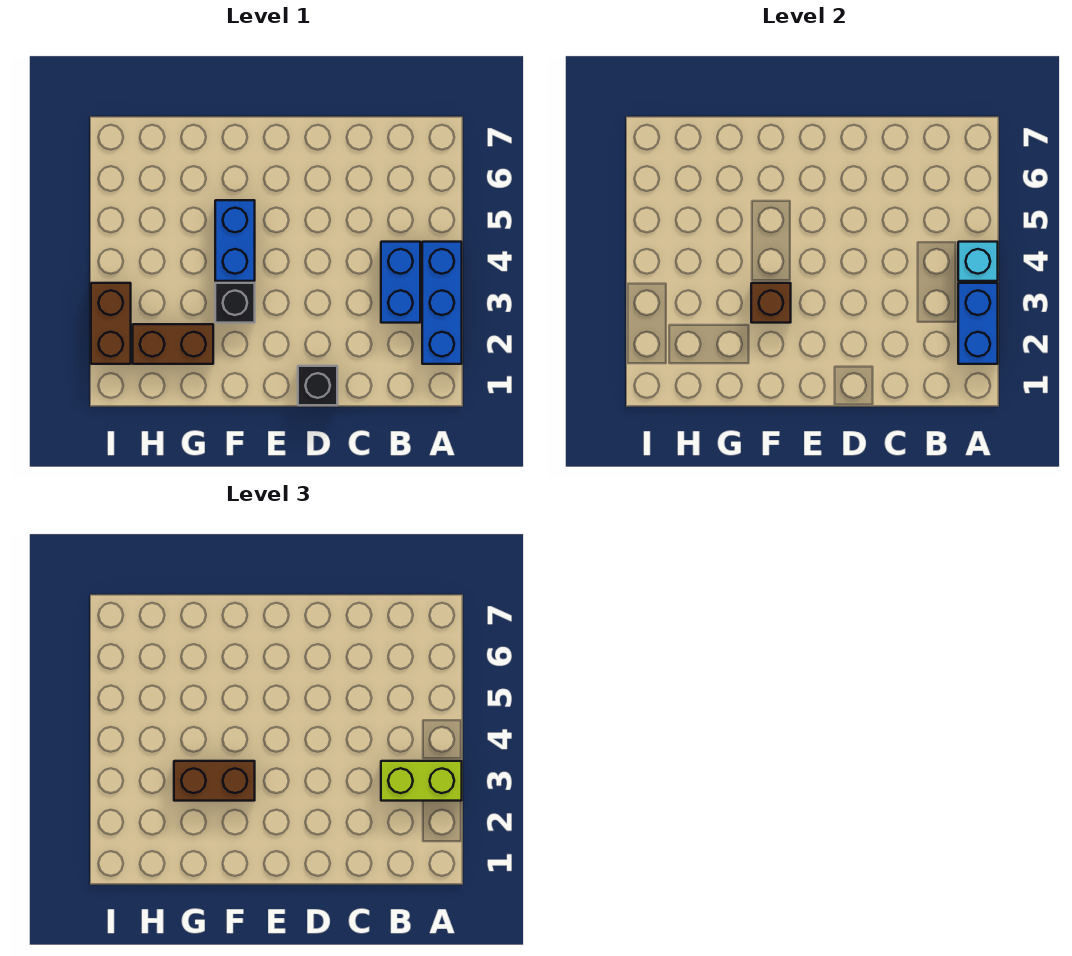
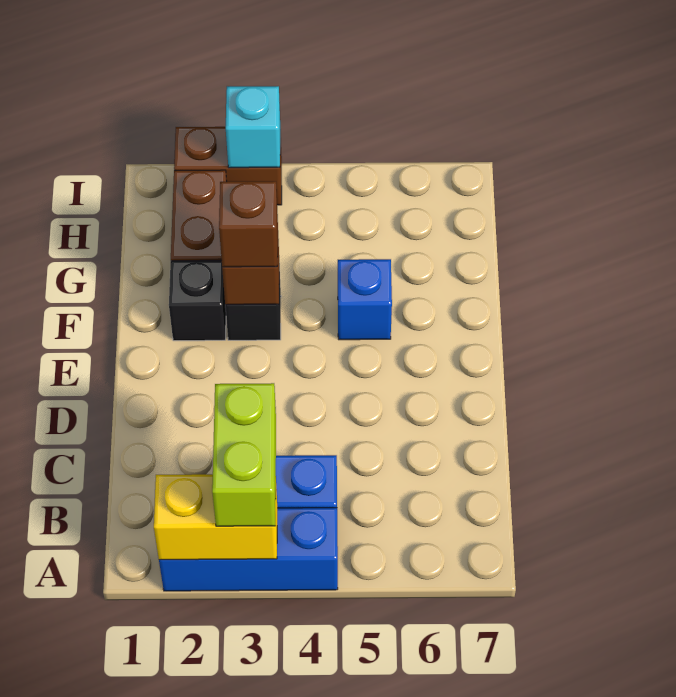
blue brick A2:A3 level 2 -> yellow brick A2:A3 level 2
cyan brick A4 level 2 -> cyan brick I3 level 2
black brick D1 level 1 -> black brick F2 level 1
brown brick F3:G3 level 3 -> brown brick F3 level 3
blue brick F4:F5 level 1 -> blue brick F5 level 1

